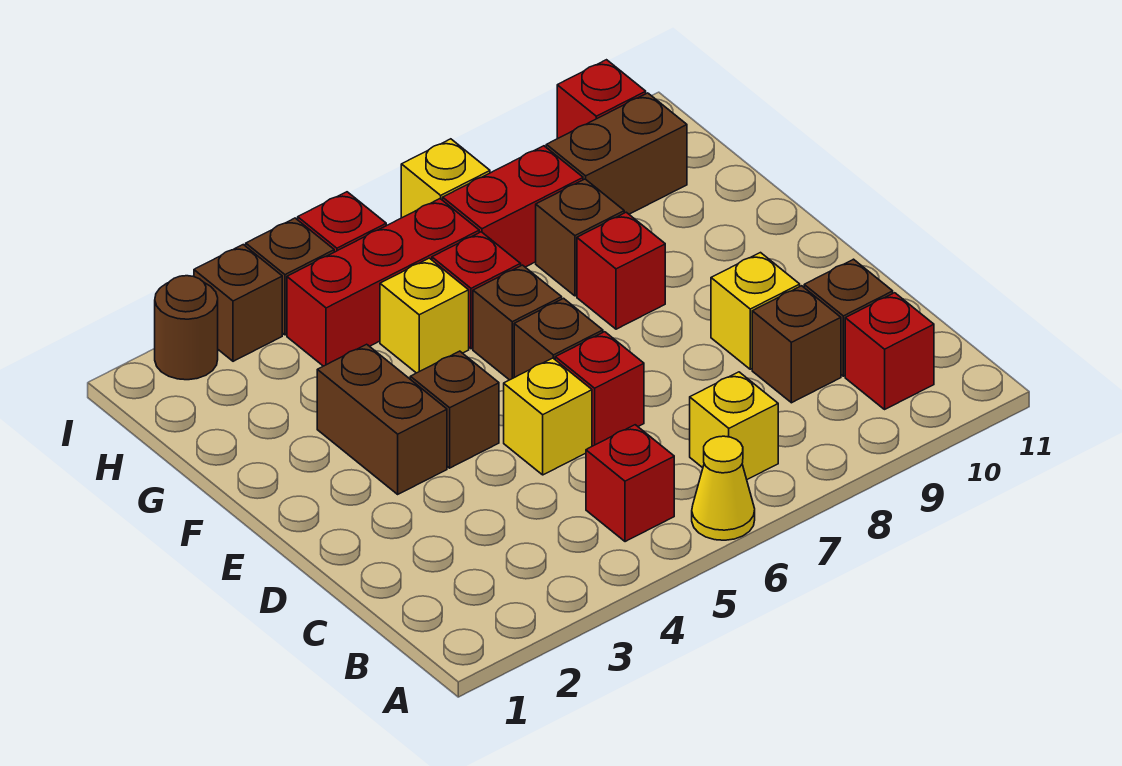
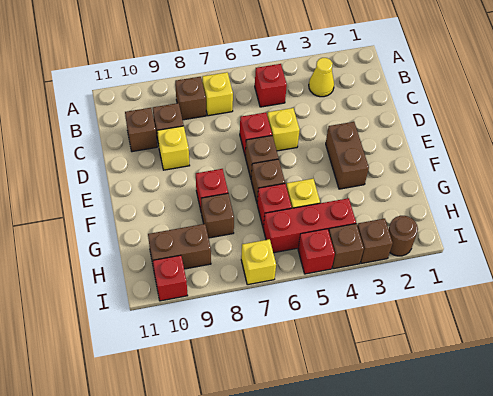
yellow cone A6 level 1 -> yellow cone B3 level 1
red brick B10 level 1 -> none
brown brick E4 level 1 -> brown brick B8 level 1
red brick H7:H8 level 1 -> none

